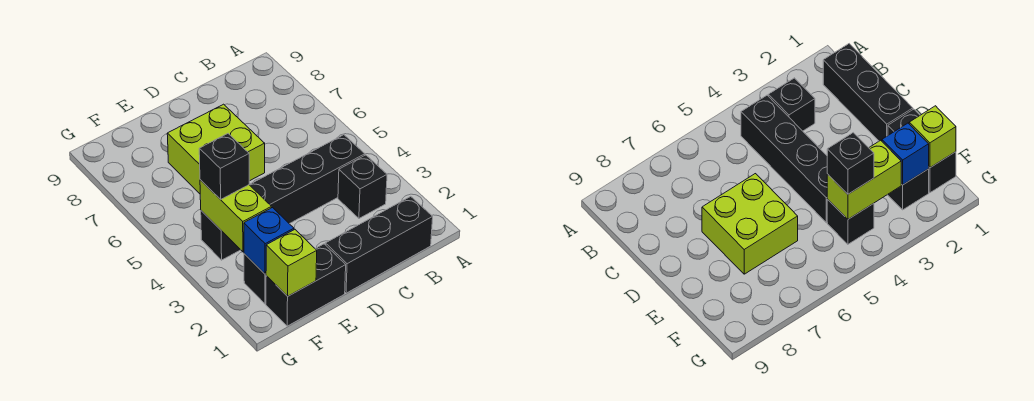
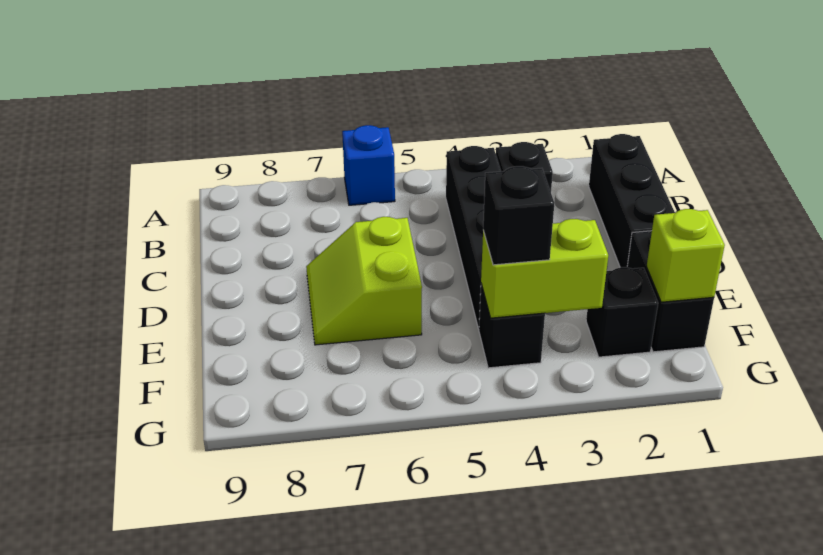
lime brick D6:E7 level 1 -> lime slope D6:E7 level 1 top 6
blue brick F2 level 2 -> blue brick A6 level 1

